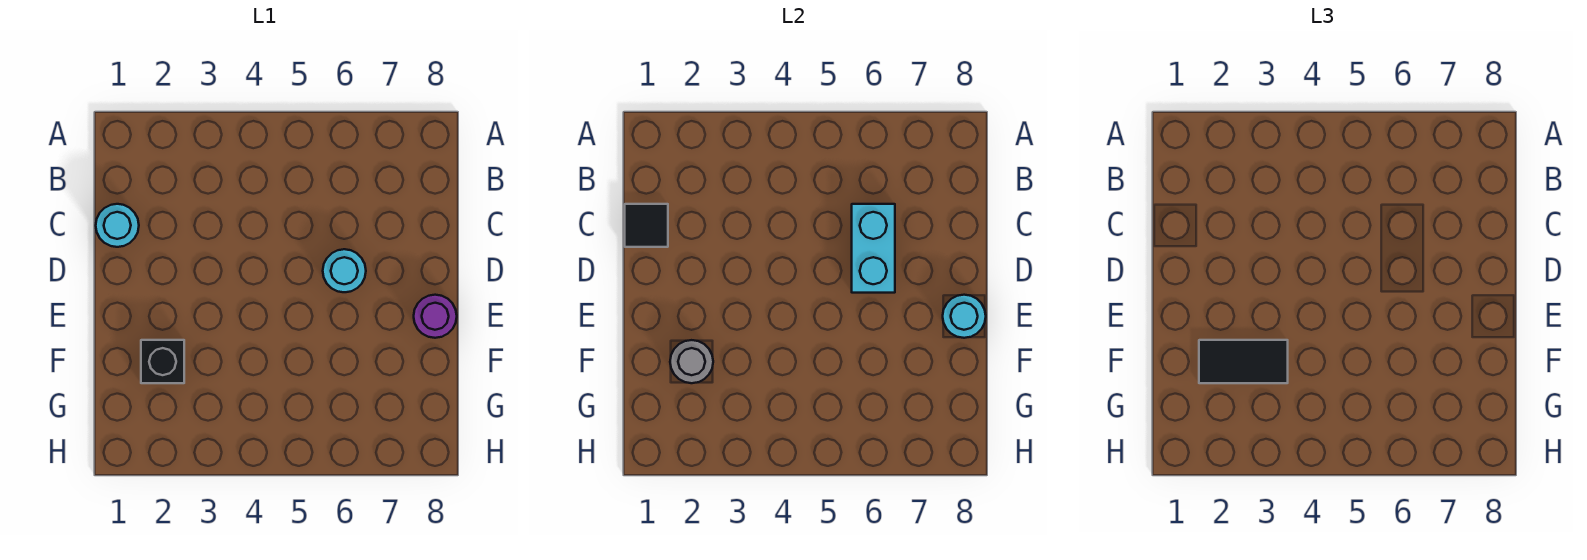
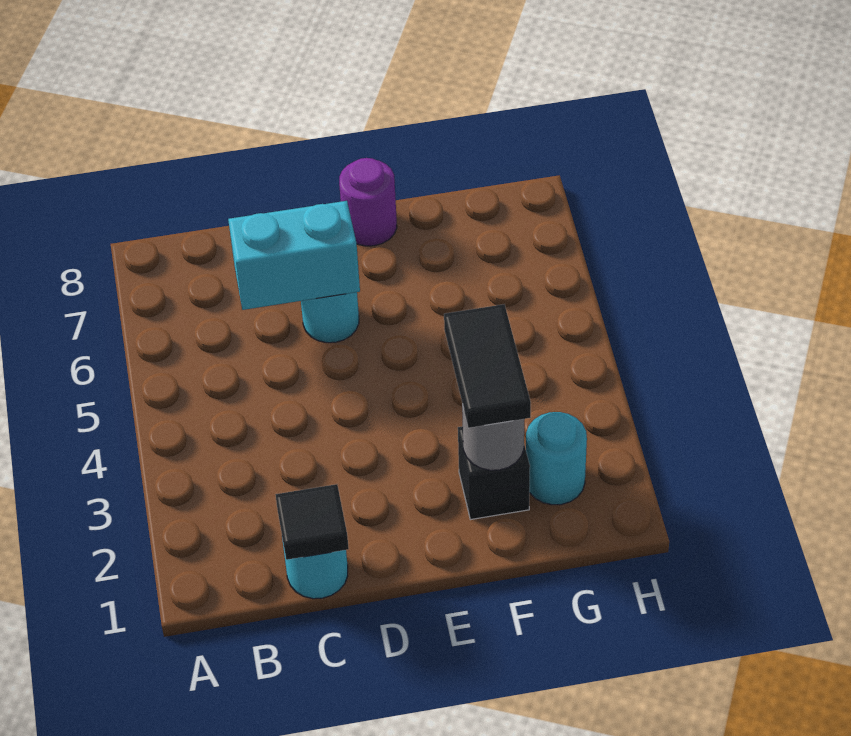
cyan round brick E8 level 2 -> cyan round brick G2 level 1

